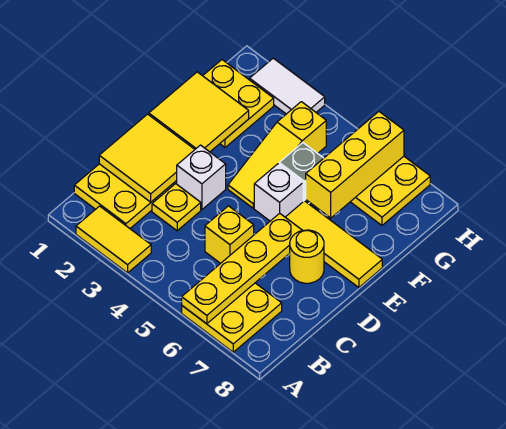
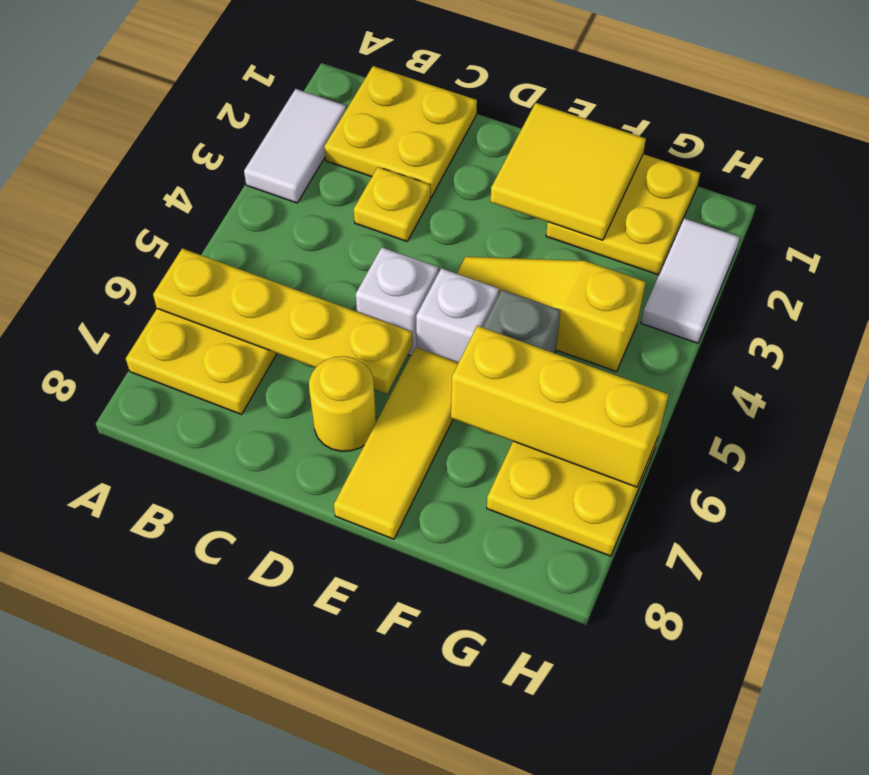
yellow tile A2:A3 level 1 -> white tile A2:A3 level 1
yellow tile C1:D2 level 2 -> none
yellow brick C5 level 1 -> none
white brick D3 level 1 -> white brick D5 level 1

